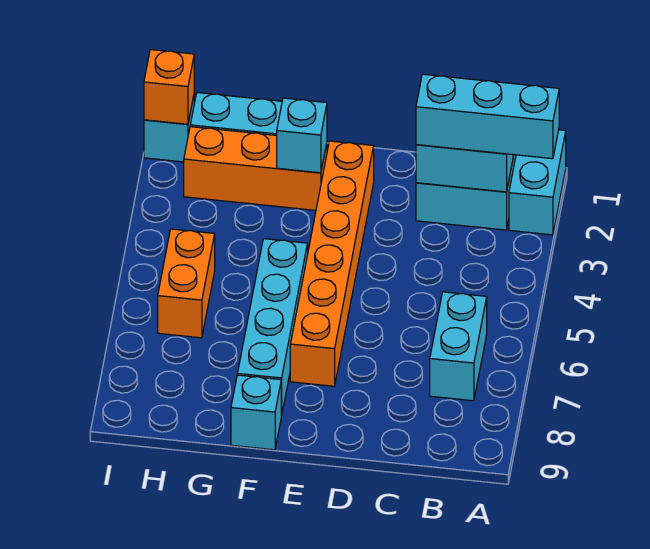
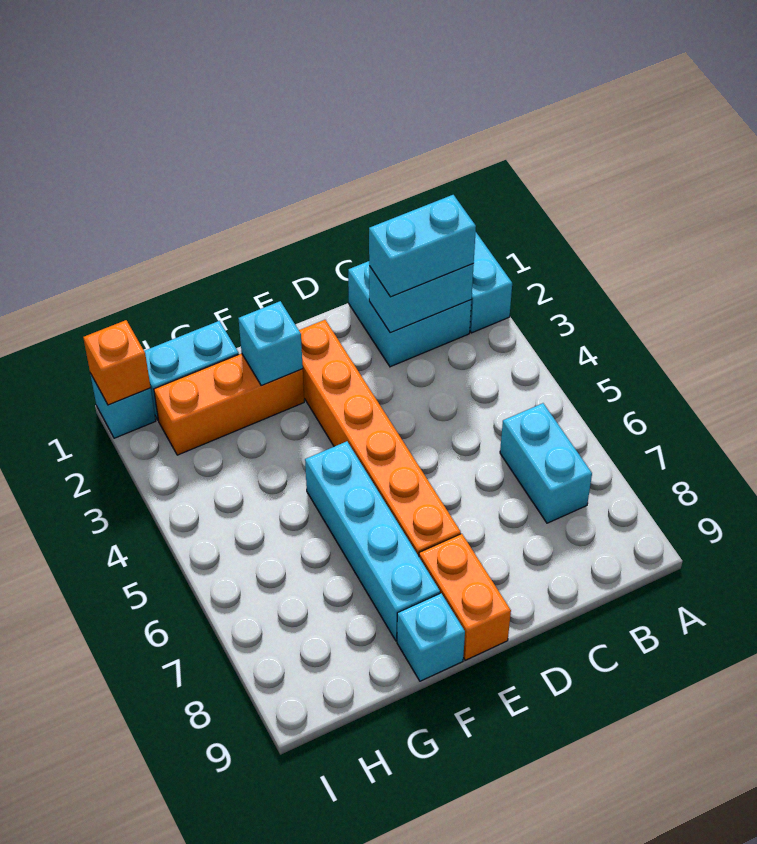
cyan brick A2:C2 level 3 -> cyan brick B2:C2 level 3
orange brick H5:H6 level 1 -> orange brick E8:E9 level 1

